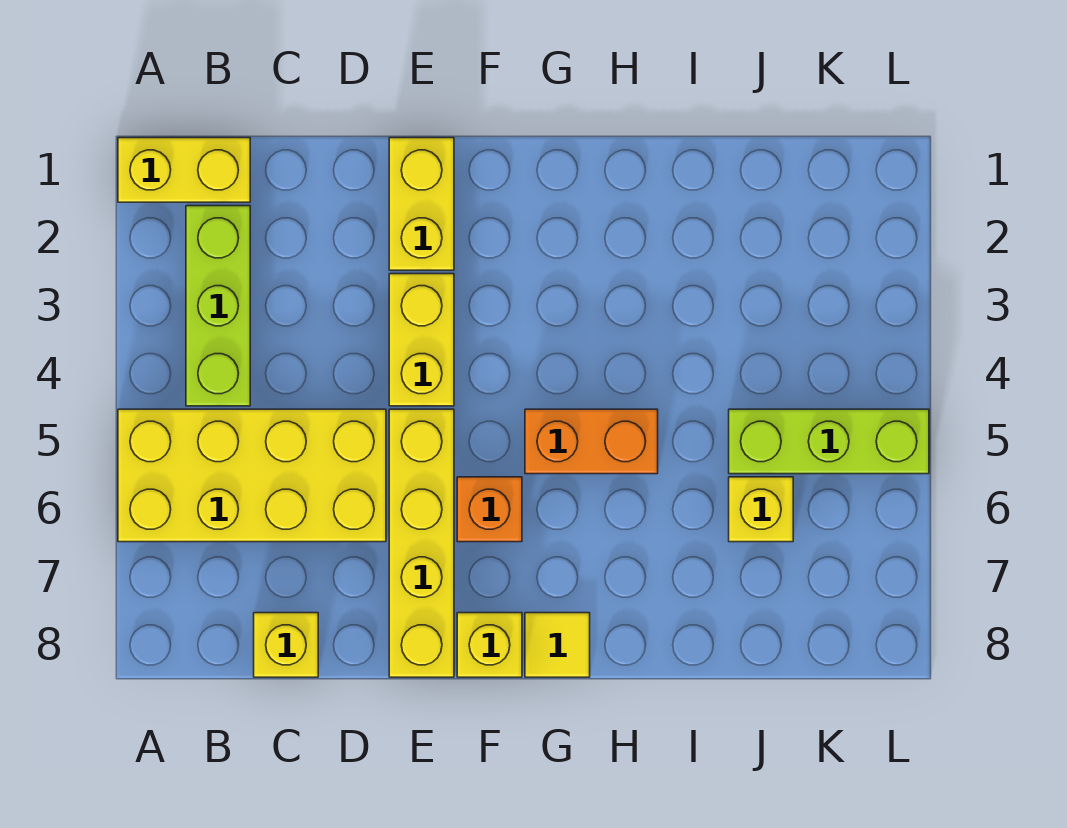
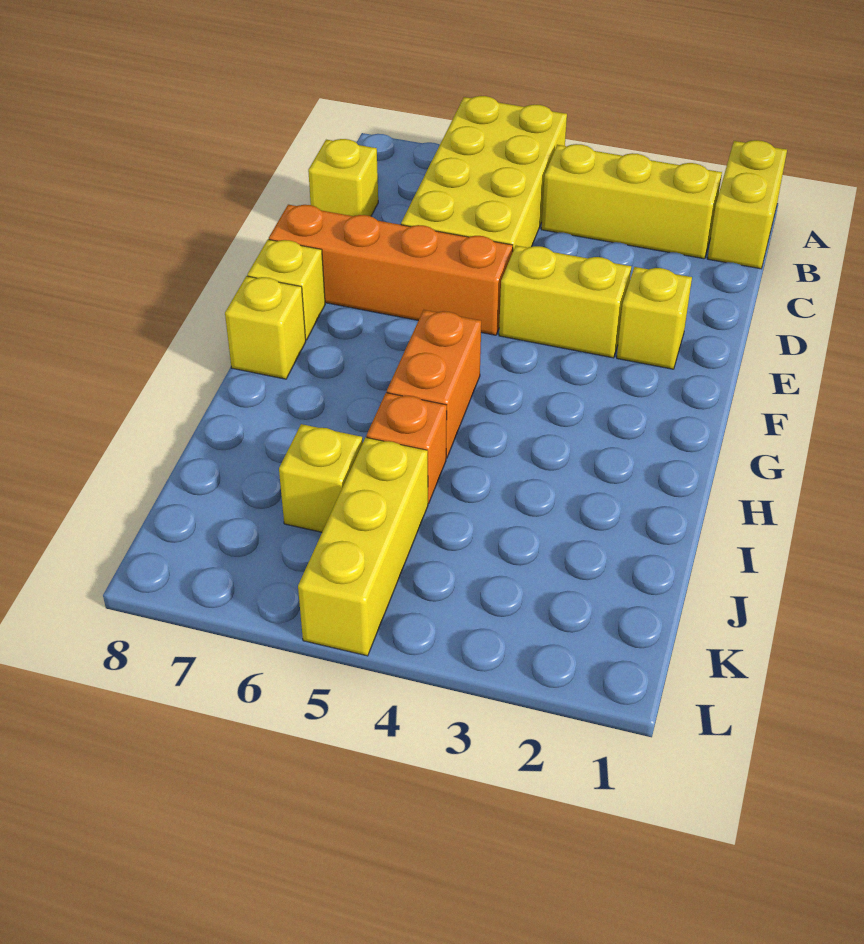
lime brick B2:B4 level 1 -> yellow brick B2:B4 level 1
yellow brick E1:E2 level 1 -> yellow brick E2 level 1
yellow brick E5:E8 level 1 -> orange brick E5:E8 level 1
orange brick F6 level 1 -> orange brick I5 level 1
yellow tile G8 level 1 -> yellow brick G8 level 1
lime brick J5:L5 level 1 -> yellow brick J5:L5 level 1

